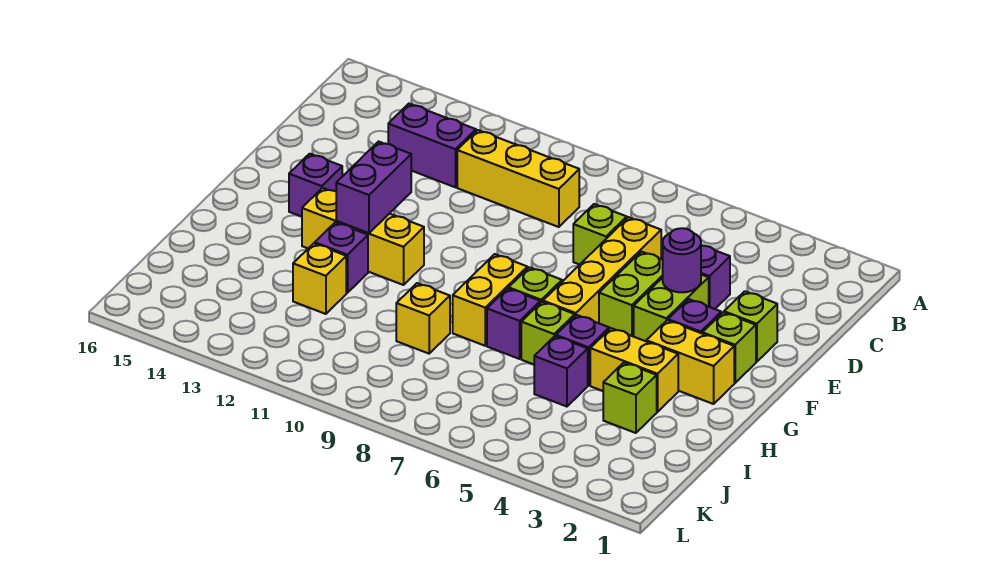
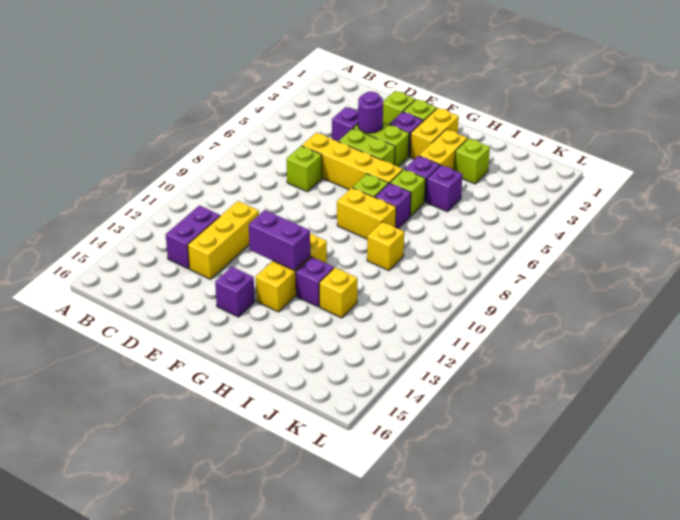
yellow brick C9:C11 level 1 -> yellow brick D11:D13 level 1

